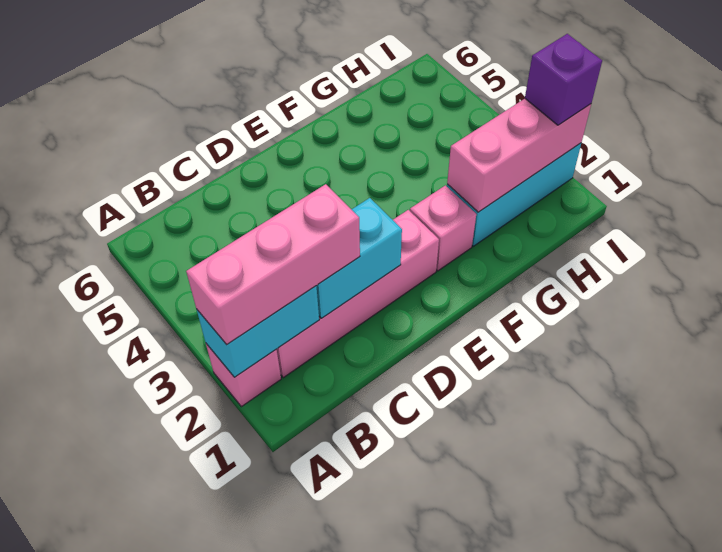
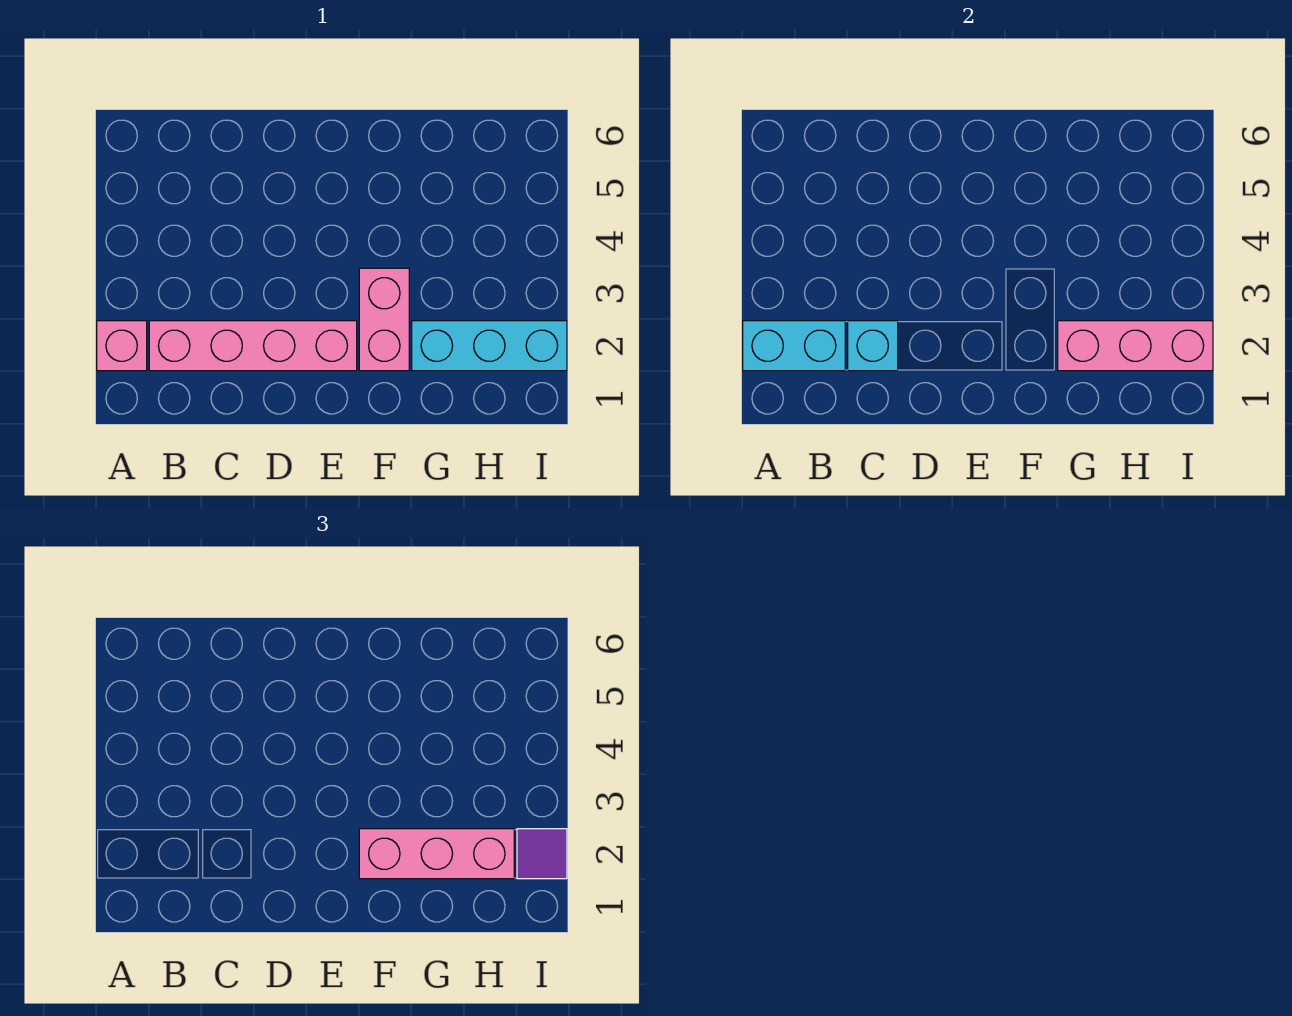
pink brick A2:C2 level 3 -> pink brick F2:H2 level 3
cyan brick C2:D2 level 2 -> cyan brick C2 level 2
pink brick F2 level 1 -> pink brick F2:F3 level 1
purple brick I2 level 3 -> purple tile I2 level 3

